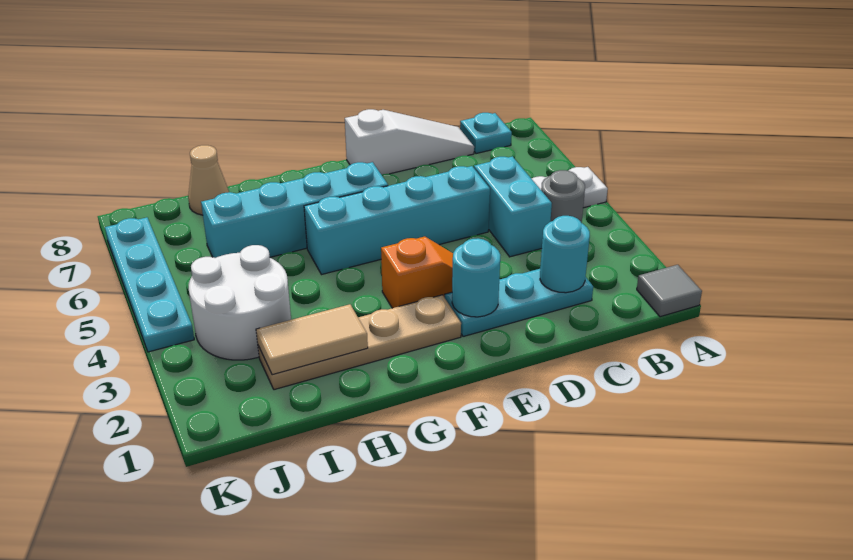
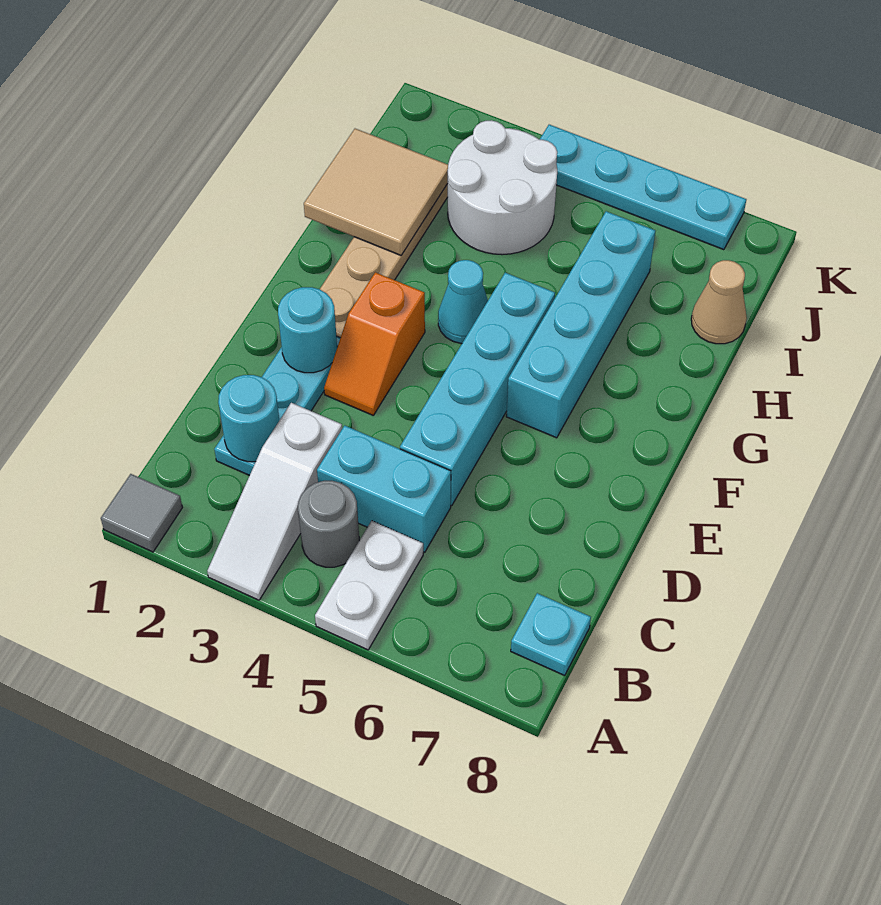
white slope C8:E8 level 1 top E -> white slope A3:C3 level 1 top C
none -> cyan cone G4 level 1
tan tile H2:I2 level 2 -> tan tile H1:I2 level 2

